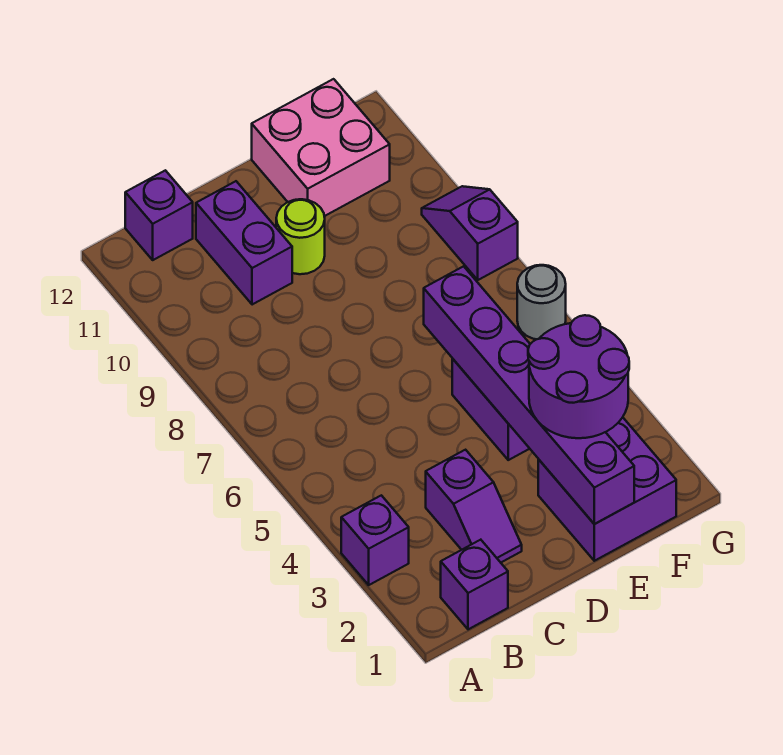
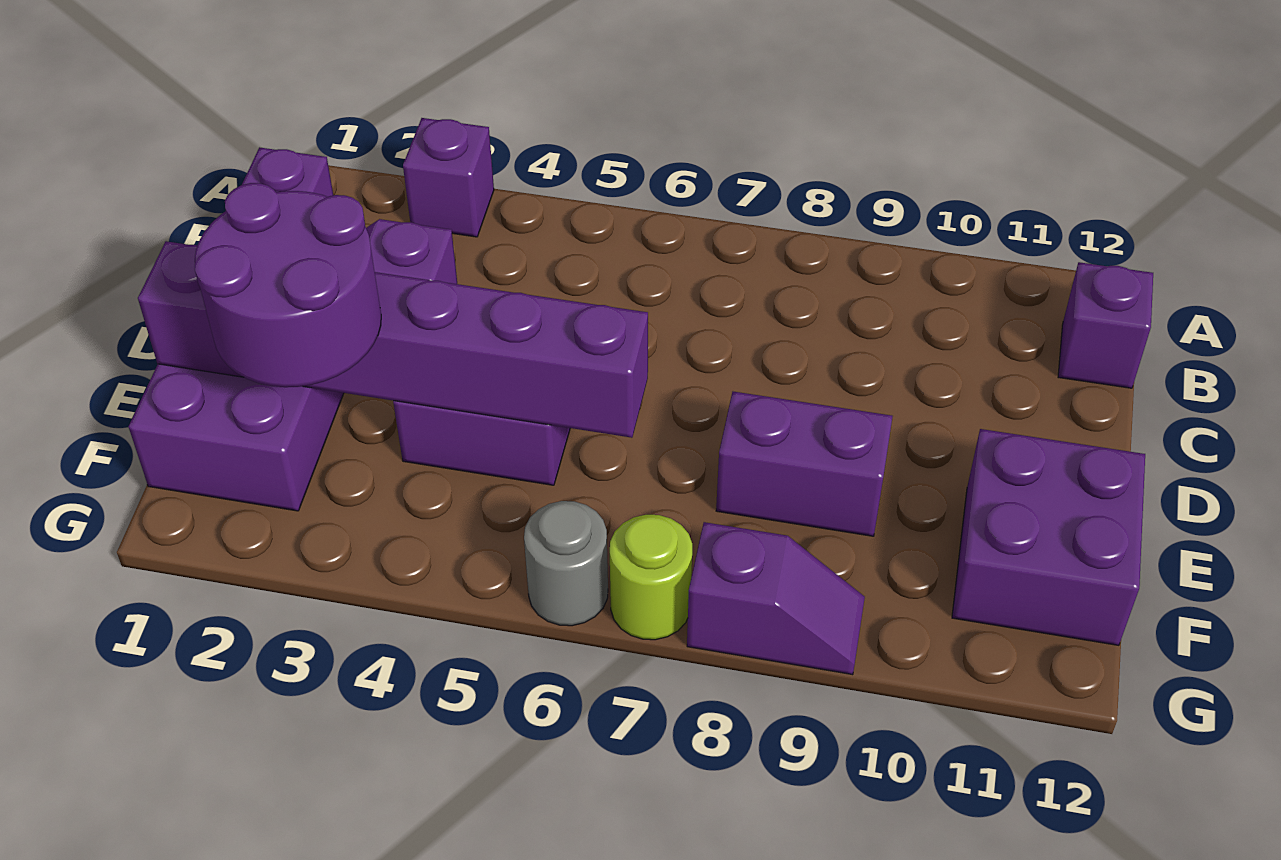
purple brick C10:C11 level 1 -> purple brick E8:E9 level 1
lime round brick D10 level 1 -> lime round brick G7 level 1
pink brick E11:F12 level 1 -> purple brick E11:F12 level 1

